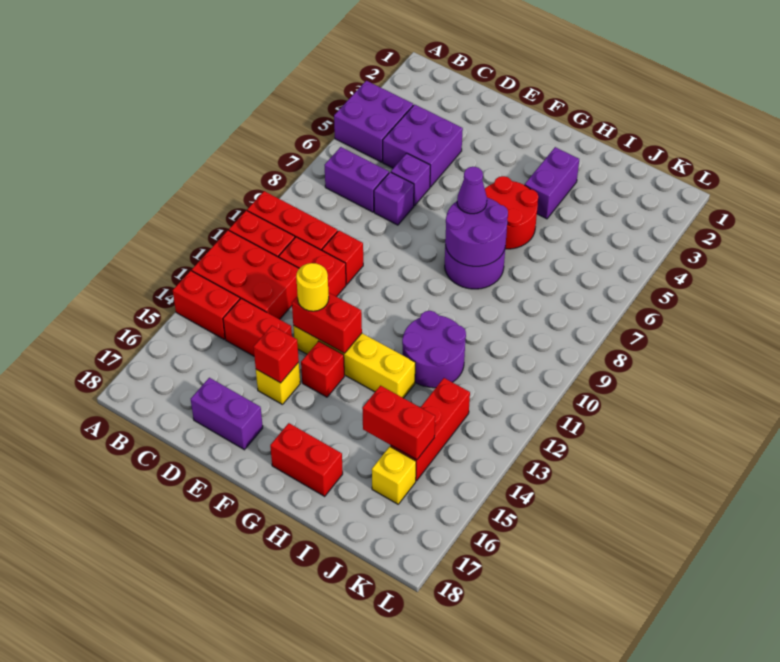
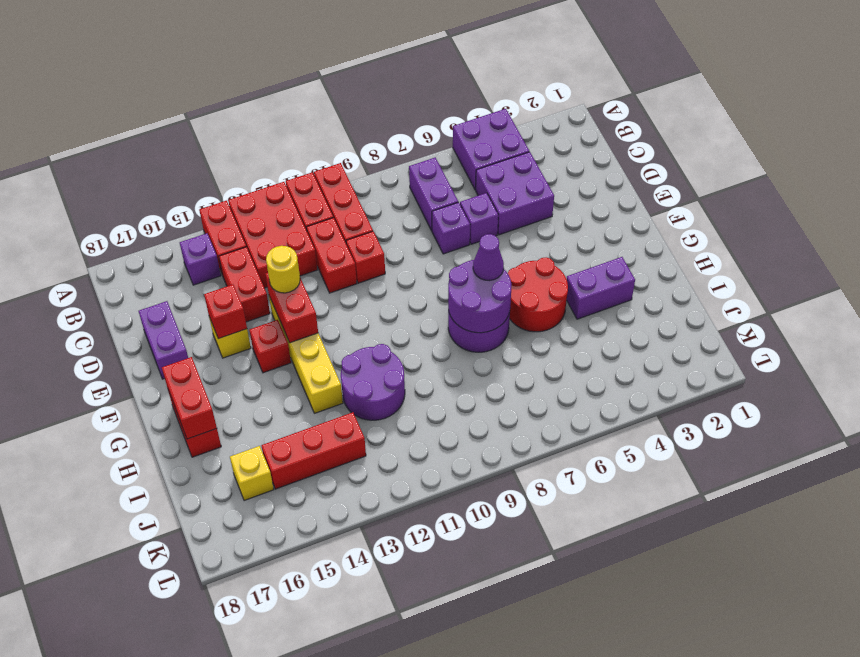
none -> purple brick B15 level 1
red brick I15:J15 level 2 -> red brick G17:H17 level 2

